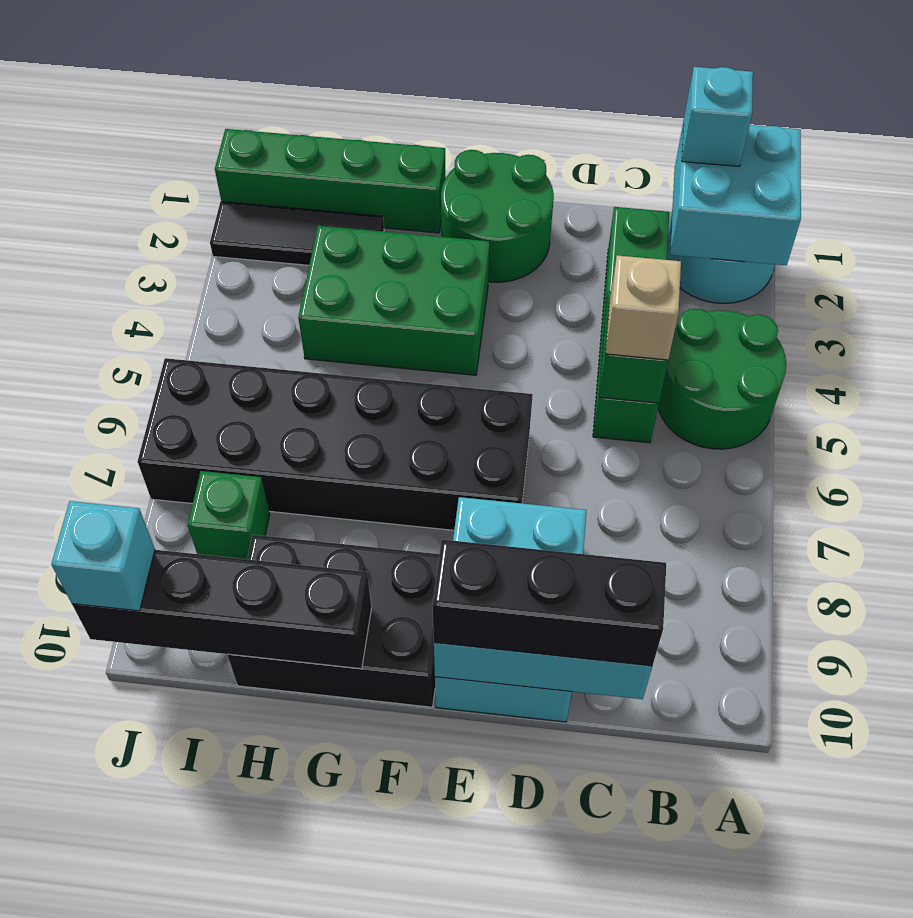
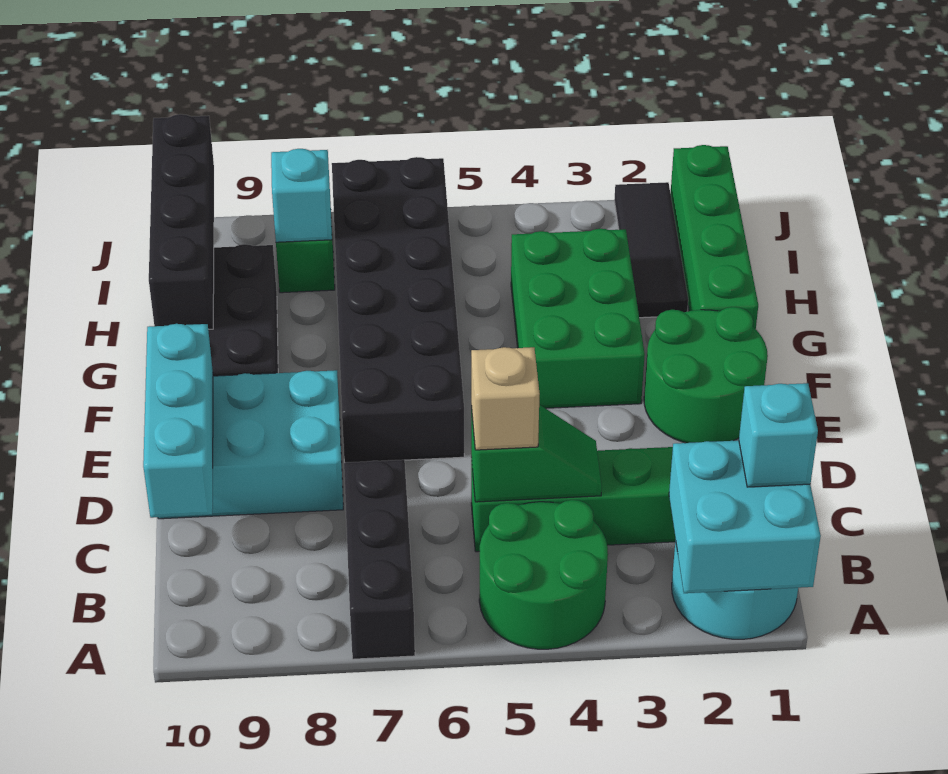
black brick C10:E10 level 3 -> black brick A7:C7 level 1
cyan brick J10 level 3 -> cyan brick I8 level 2

